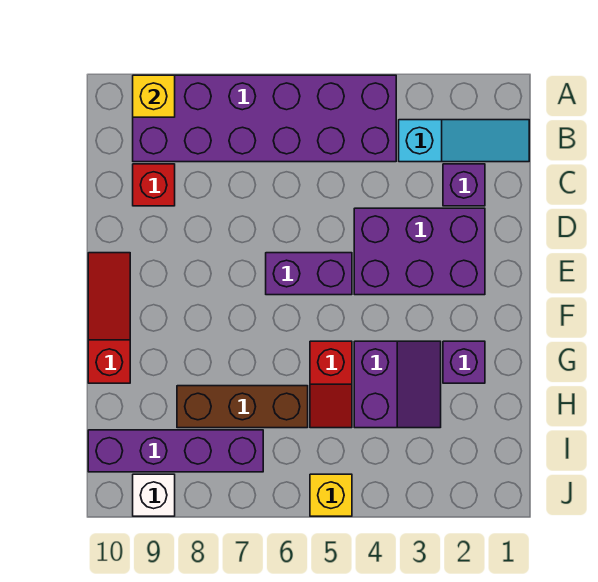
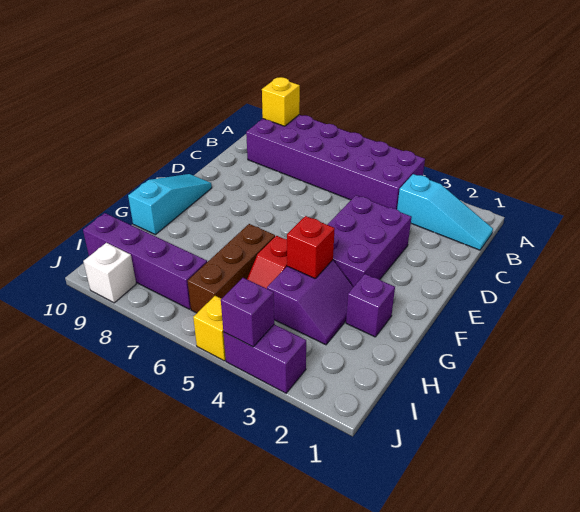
purple brick C2 level 1 -> purple brick J4 level 2
red brick C9 level 1 -> red brick G4 level 2
purple brick D2:E4 level 1 -> purple brick D3:F4 level 1
purple brick E5:E6 level 1 -> purple brick J3:J4 level 1
red slope E10:G10 level 1 top G -> cyan slope E10:G10 level 1 top G
brown brick H6:H8 level 1 -> brown brick G6:I6 level 1

